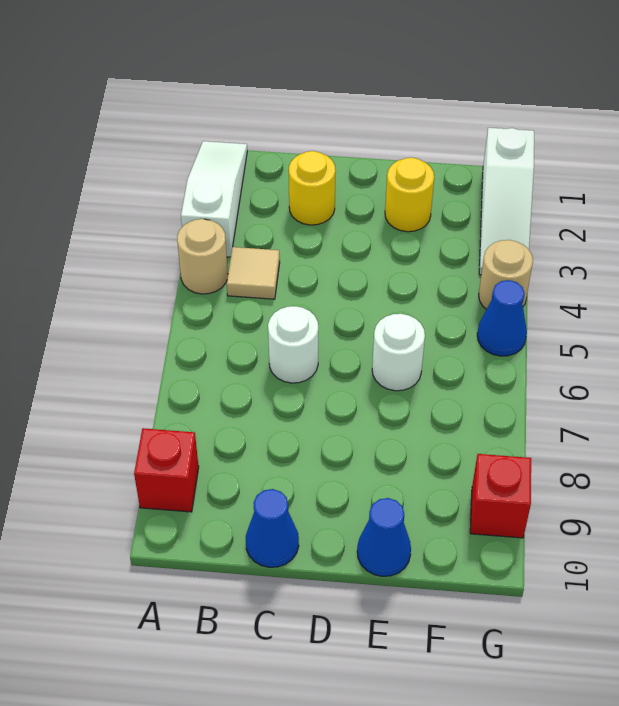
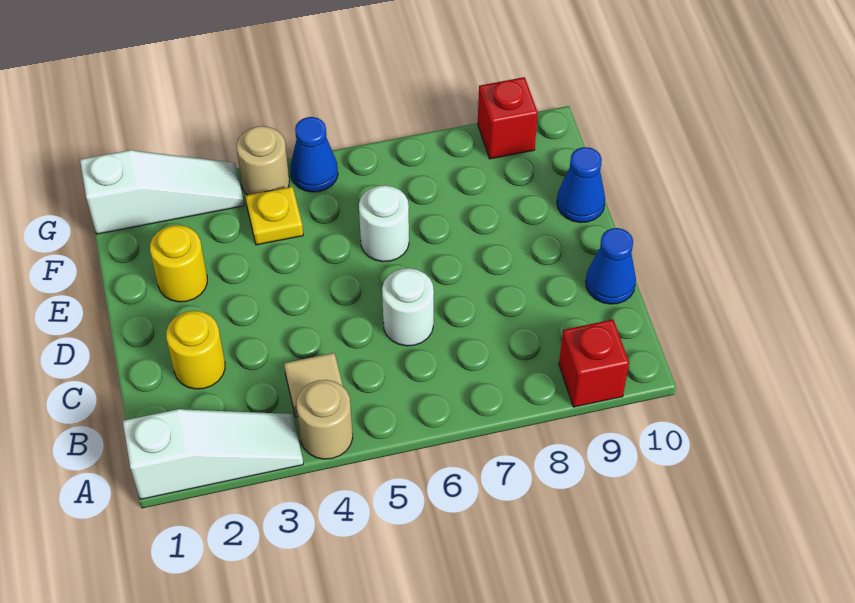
white slope A1:A3 level 1 top 3 -> white slope A1:A3 level 1 top 1
none -> yellow plate F4 level 1

